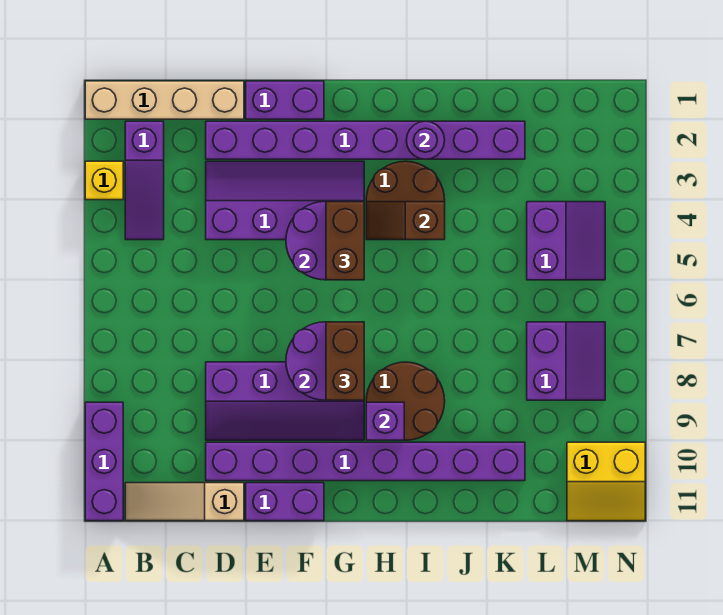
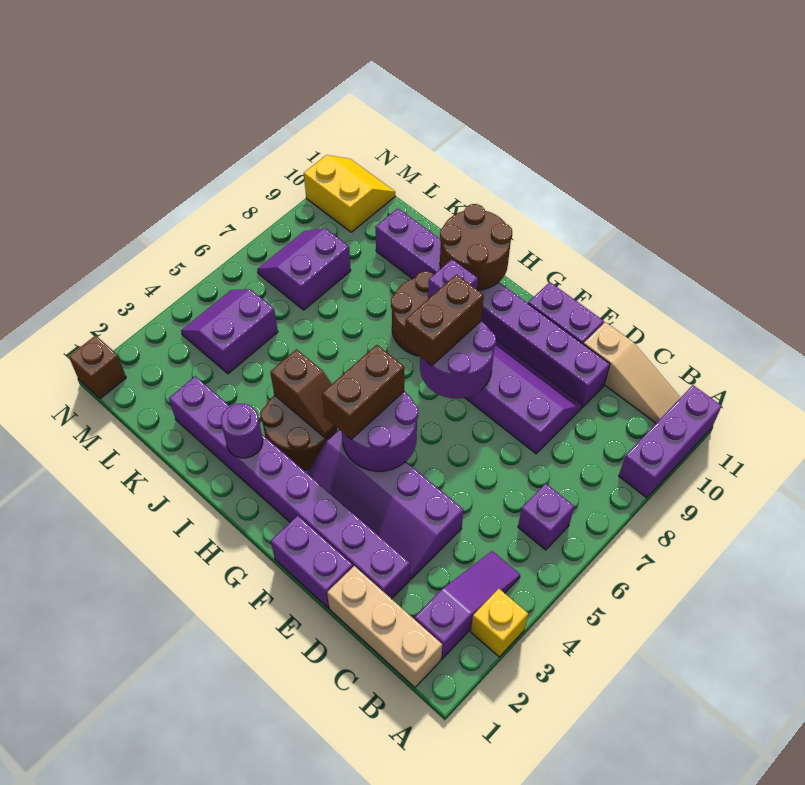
tan brick A1:D1 level 1 -> tan brick B1:D1 level 1
none -> purple brick B6 level 1
none -> brown round brick H10:I11 level 2
none -> brown brick N1 level 1

